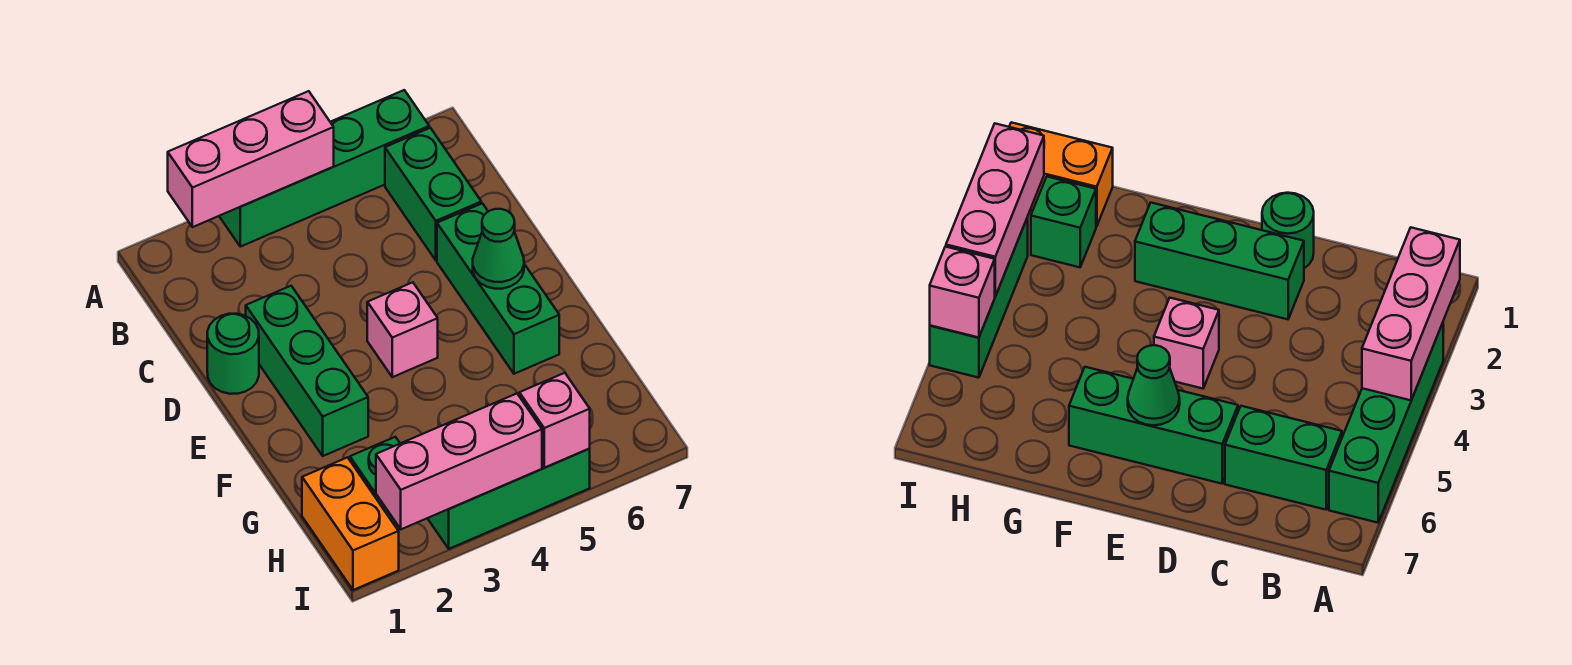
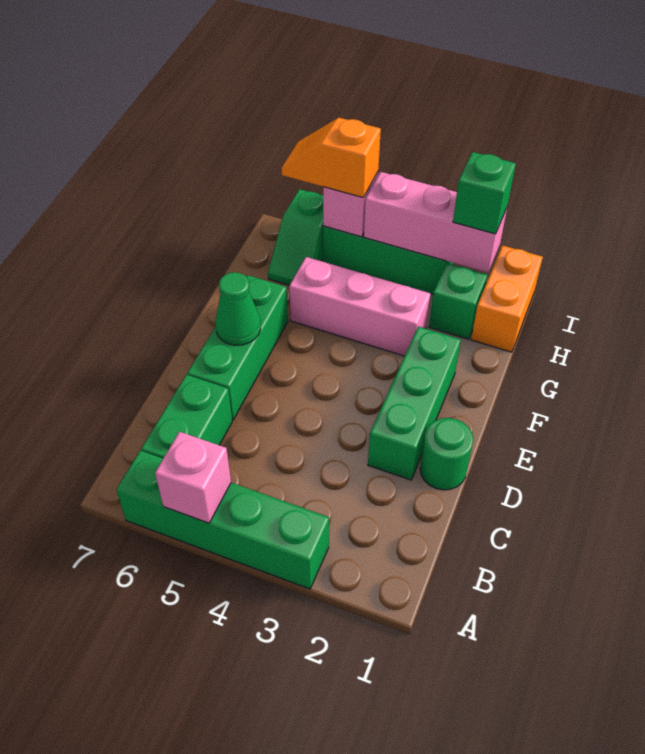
pink brick A2:A4 level 2 -> pink brick G3:G5 level 1
pink brick E4 level 1 -> pink brick A5 level 2
none -> green slope H6:I6 level 1 top I
none -> green brick I2 level 3
none -> orange slope I5:I6 level 3 top 5

